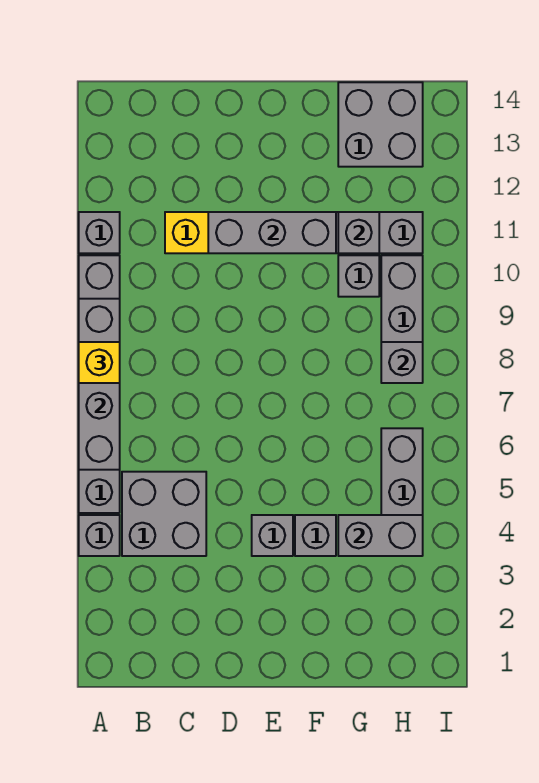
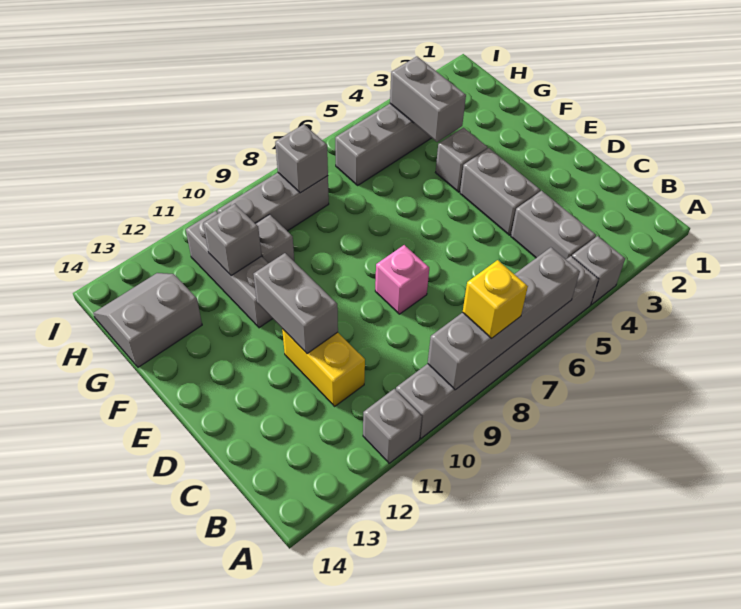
grey brick B4:C5 level 1 -> grey brick B4:C4 level 1
none -> pink brick D8 level 1
grey brick D11:F11 level 2 -> grey brick D11:E11 level 2
grey brick E4 level 1 -> grey brick D4:E4 level 1
grey brick G13:H14 level 1 -> grey slope G13:H14 level 1 top G

